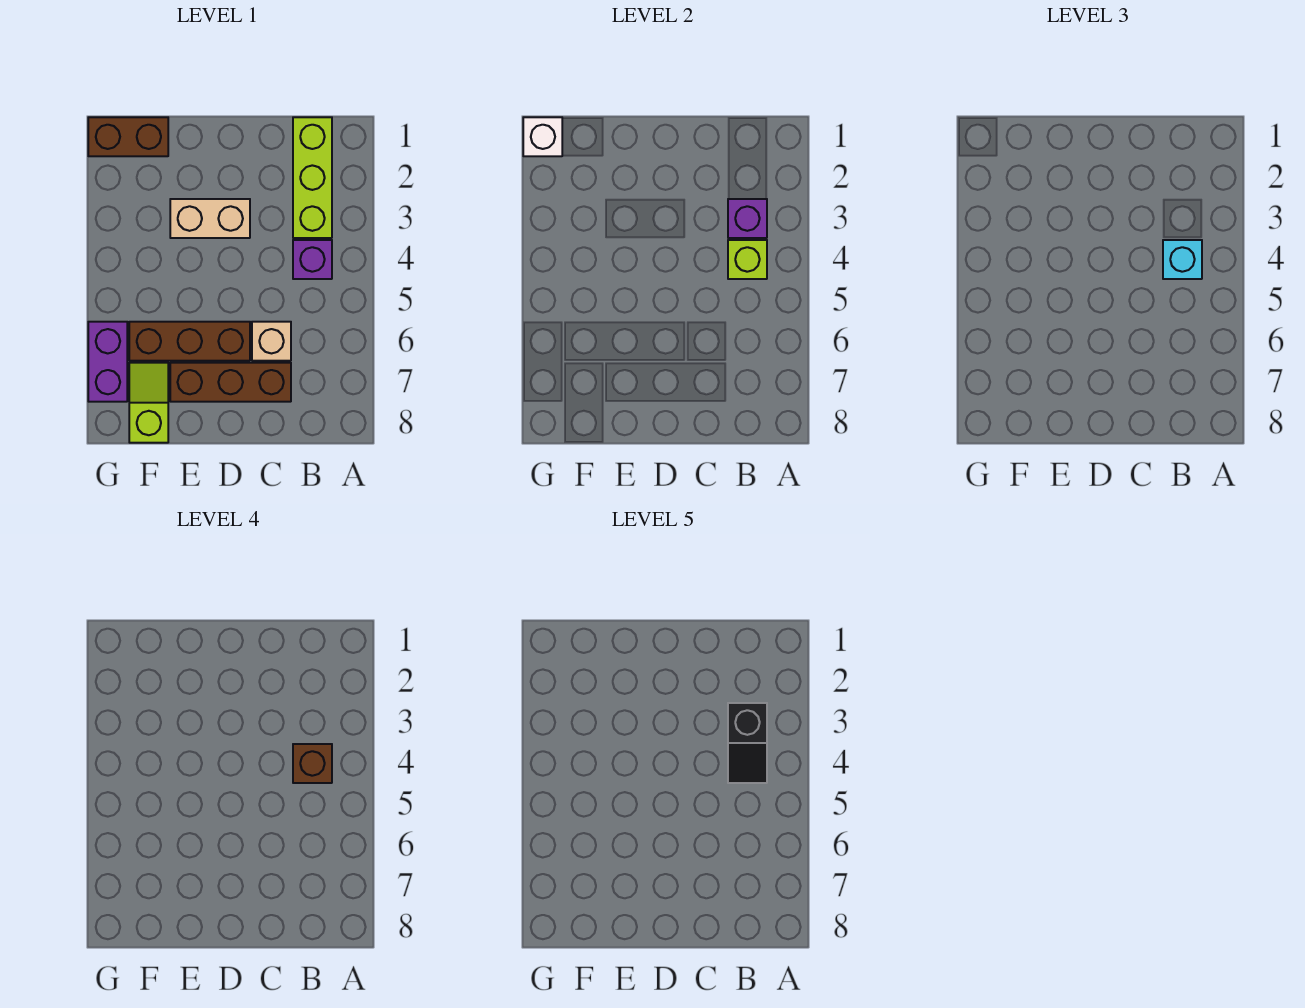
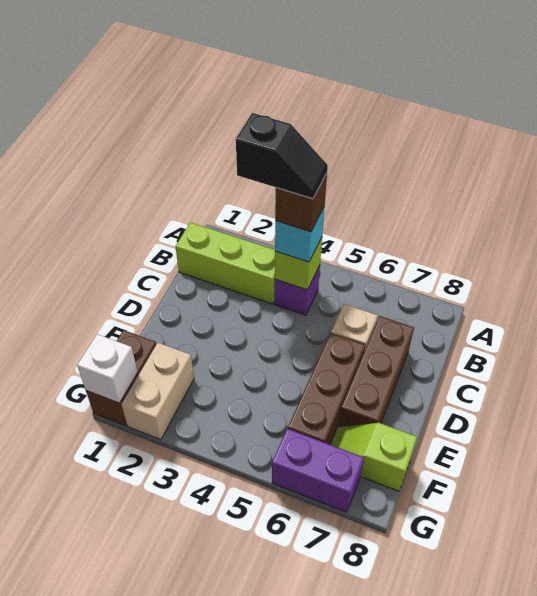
purple brick B3 level 2 -> none
tan brick D3:E3 level 1 -> tan brick F2:G2 level 1

